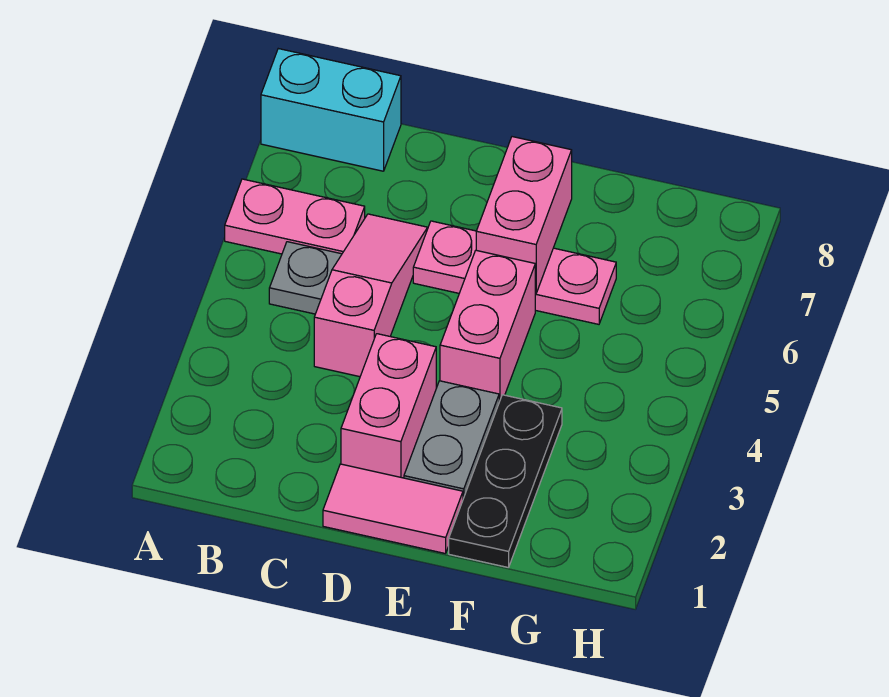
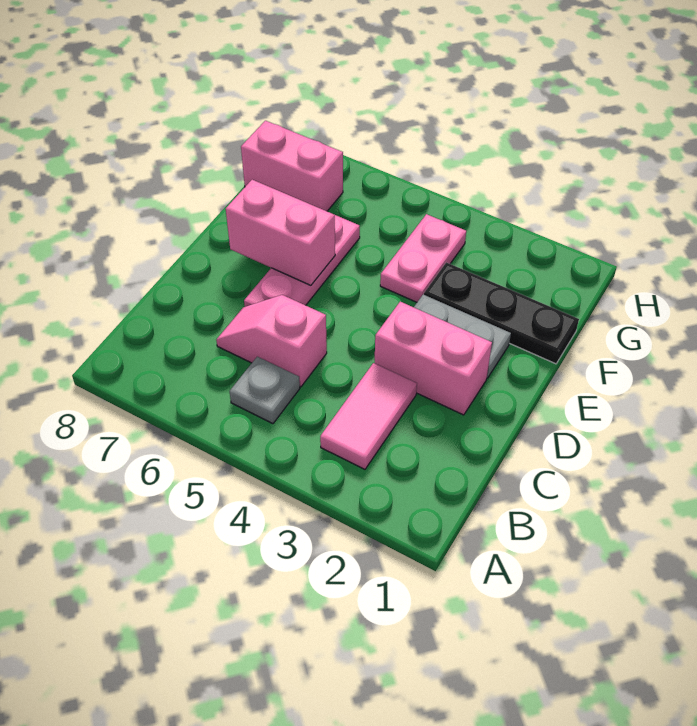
pink plate A6:B6 level 1 -> pink plate F4:G4 level 1
cyan brick A8:B8 level 1 -> none
pink slope C4:C6 level 1 top 4 -> pink slope C5:C6 level 1 top 5
pink tile D1:E1 level 1 -> pink tile B3:C3 level 1
pink brick E4:E5 level 1 -> pink brick G7:G8 level 1

